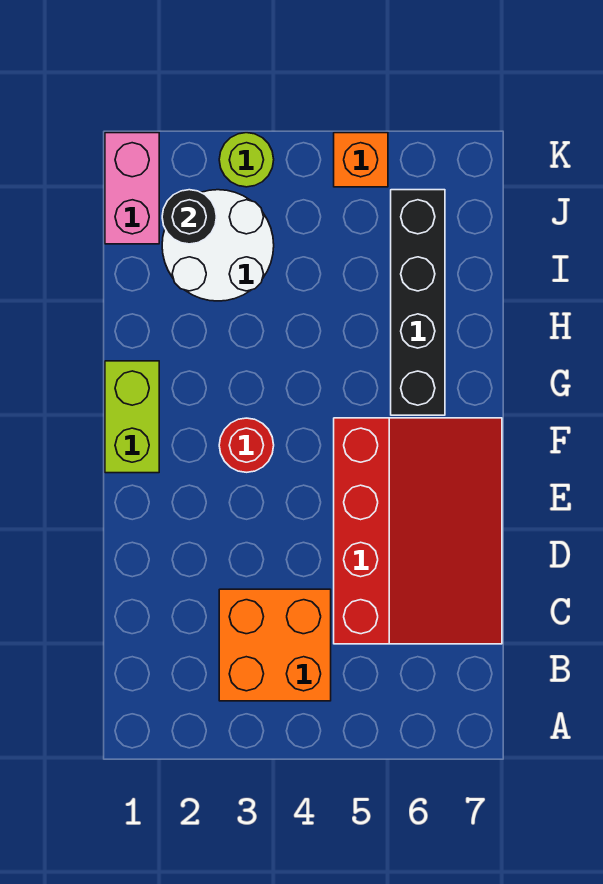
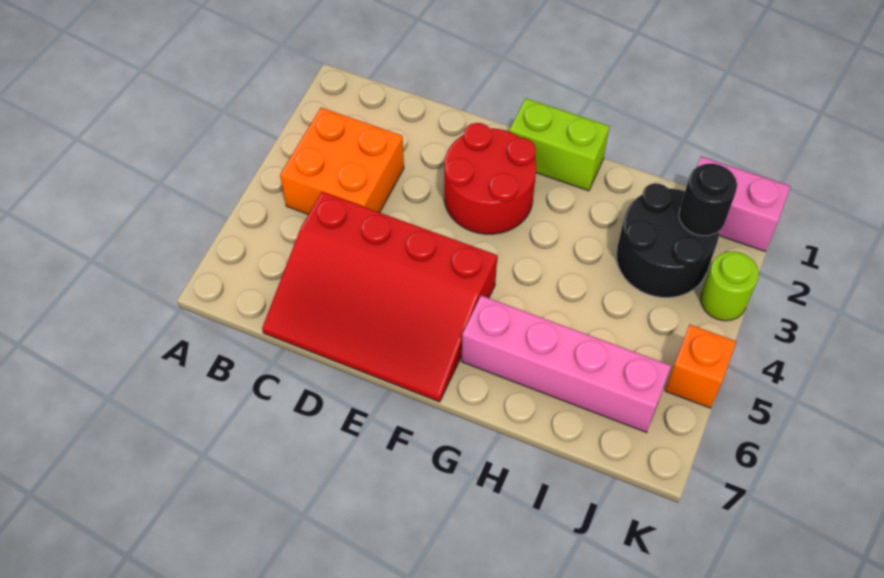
red round brick F3 level 1 -> red round brick E2:F3 level 1
black brick G6:J6 level 1 -> pink brick G6:J6 level 1
white round brick I2:J3 level 1 -> black round brick I2:J3 level 1

